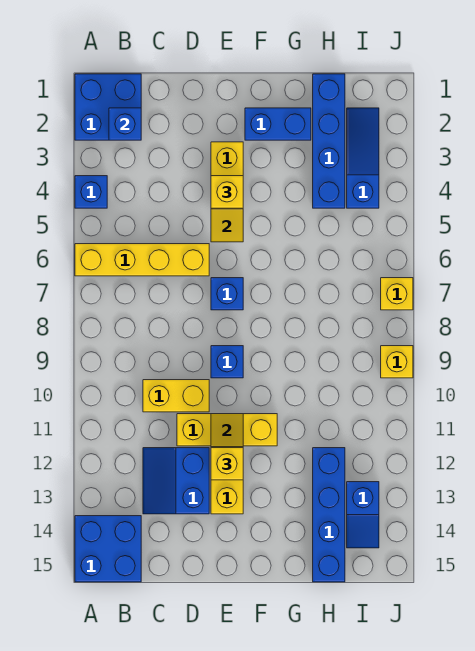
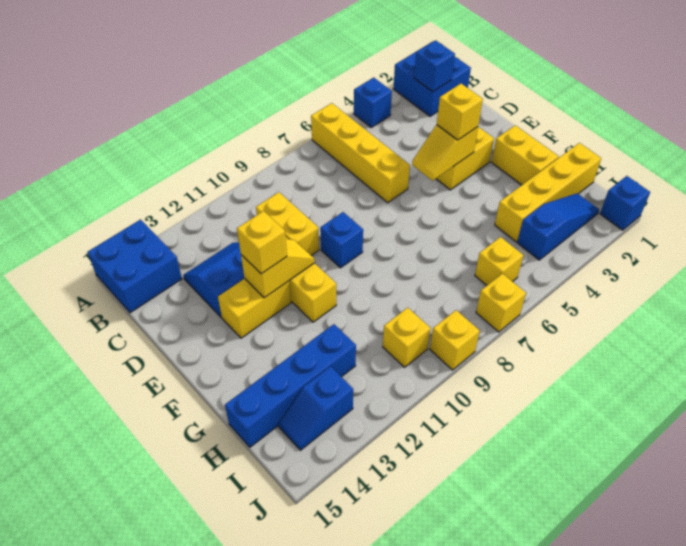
blue brick E7 level 1 -> blue brick J1 level 1
blue brick F2:G2 level 1 -> yellow brick F2:G2 level 1
blue brick H1:H4 level 1 -> yellow brick H1:H4 level 1
none -> yellow brick I6 level 1
none -> yellow brick I10 level 1

